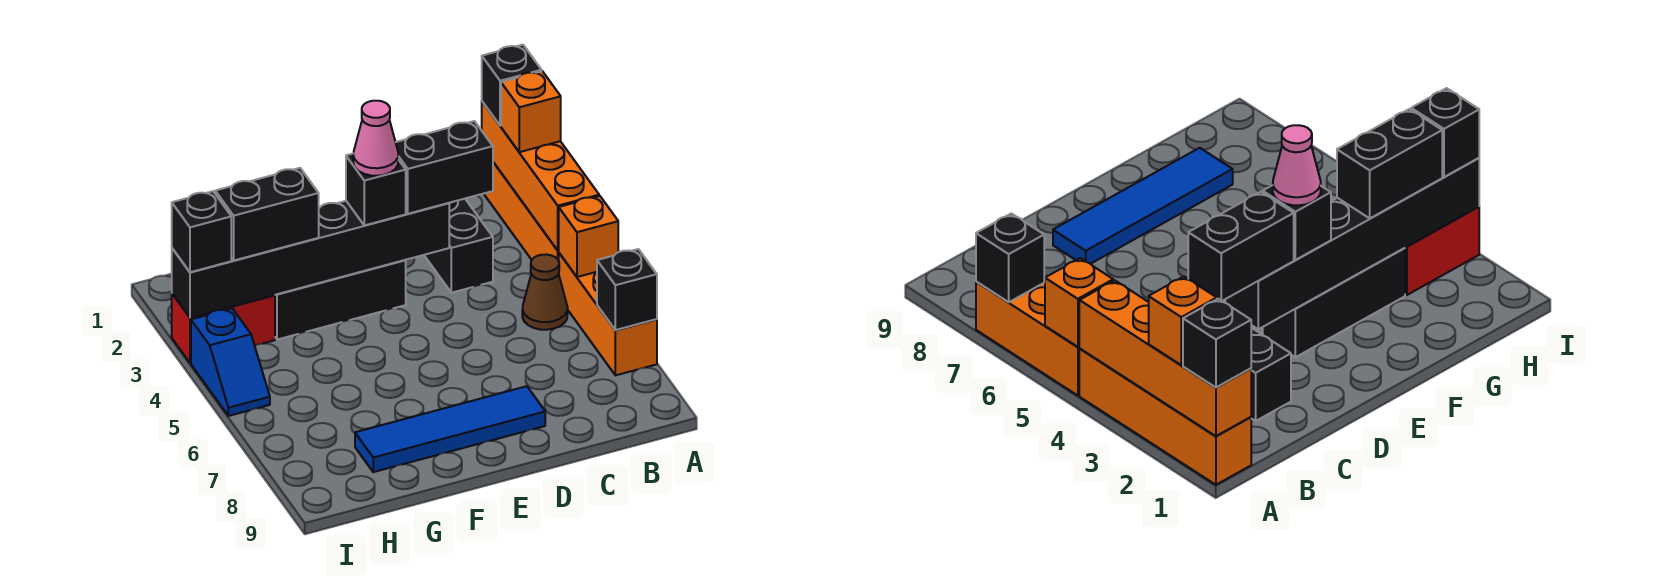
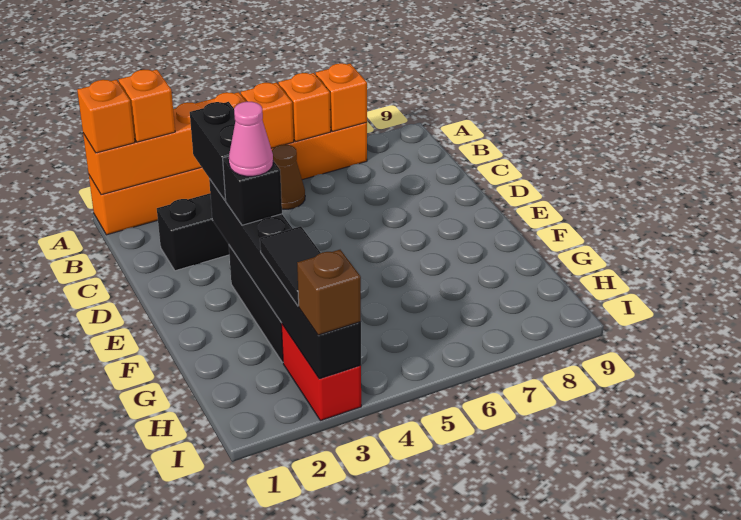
black brick A1 level 3 -> orange brick A1 level 3
none -> orange brick A6 level 2
black brick A7 level 2 -> orange brick A7 level 2
blue tile D8:G8 level 1 -> none
black brick G3:H3 level 3 -> black tile G3:H3 level 3
black brick I3 level 3 -> brown brick I3 level 3
blue slope I4:I5 level 1 top 4 -> none

